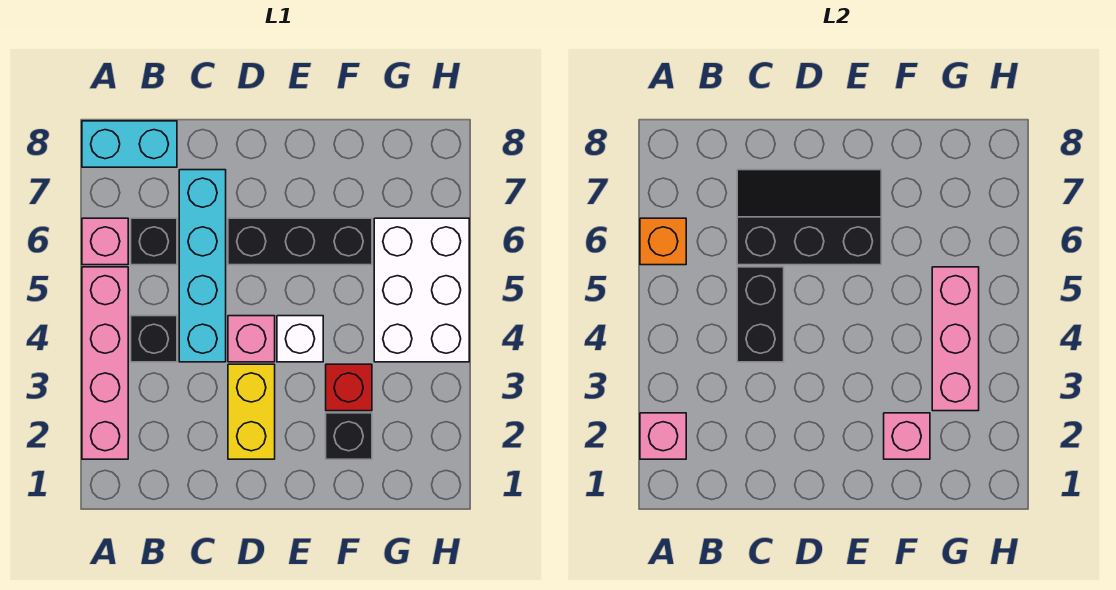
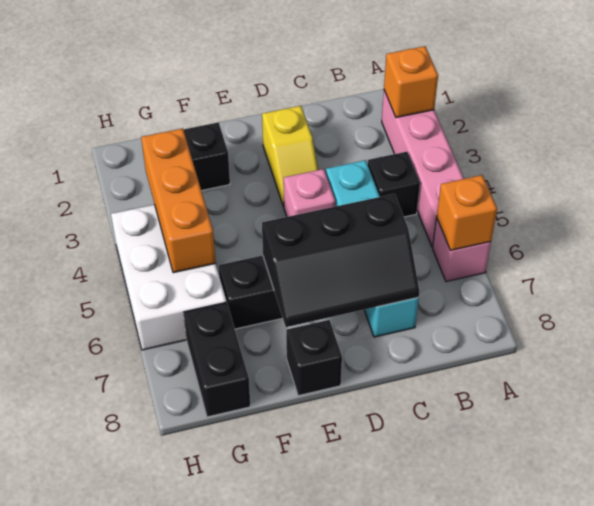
pink brick A2 level 2 -> orange brick A2 level 2
cyan brick A8:B8 level 1 -> none
black brick B6 level 1 -> black brick E8 level 1
black brick C4:C5 level 2 -> black brick G7:G8 level 1
yellow brick D2:D3 level 1 -> yellow slope D2:D3 level 1 top 2
white brick E4 level 1 -> none
pink brick F2 level 2 -> none
red brick F3 level 1 -> none
pink brick G3:G5 level 2 -> orange brick G3:G5 level 2

